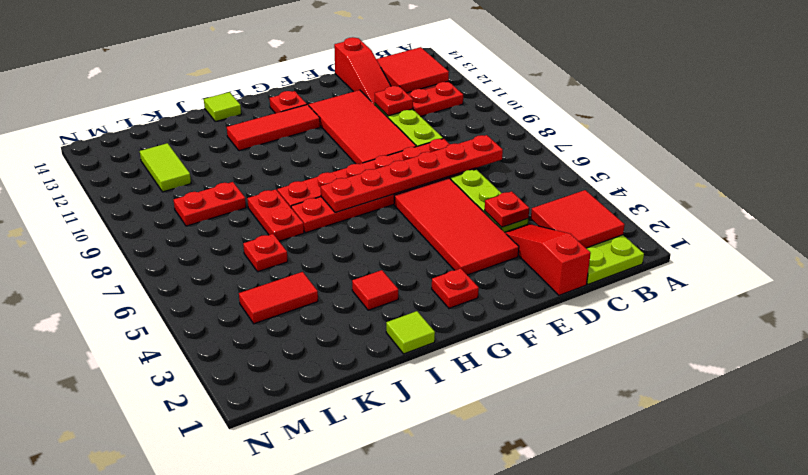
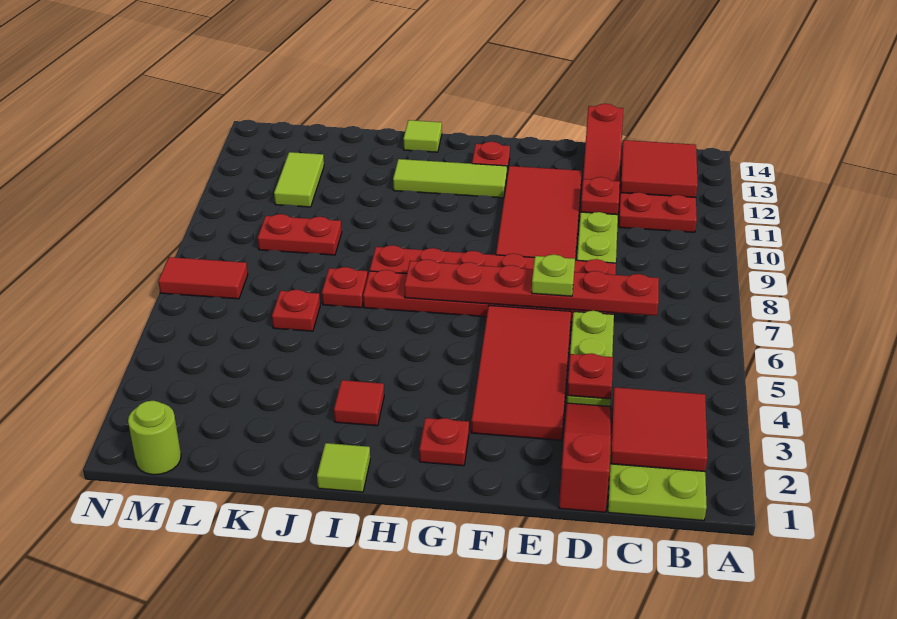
none -> lime plate E7 level 3
red tile G12:I12 level 1 -> lime tile G12:I12 level 1
red plate J7:J8 level 1 -> red plate J7 level 1
red tile K4:L4 level 1 -> red tile M7:N7 level 1
none -> lime round brick M1 level 1

